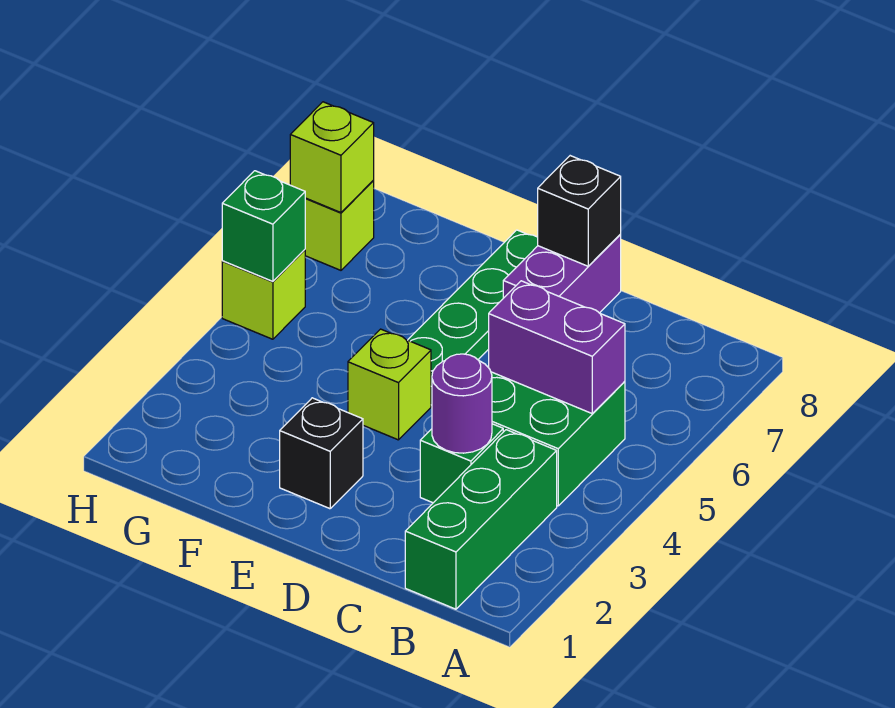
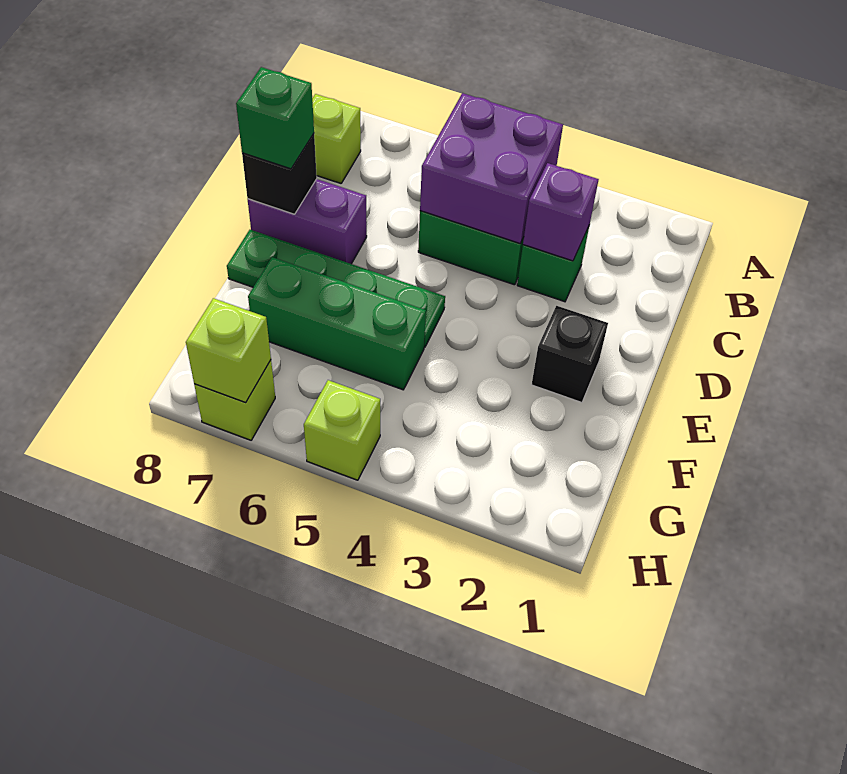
green brick B1:B3 level 1 -> green brick F5:F7 level 1
purple brick B5:C5 level 2 -> purple brick B4:C5 level 2
purple round brick C3 level 2 -> purple brick C3 level 2
lime brick E4 level 1 -> lime brick B8 level 1
green brick H5 level 2 -> green brick D8 level 3

